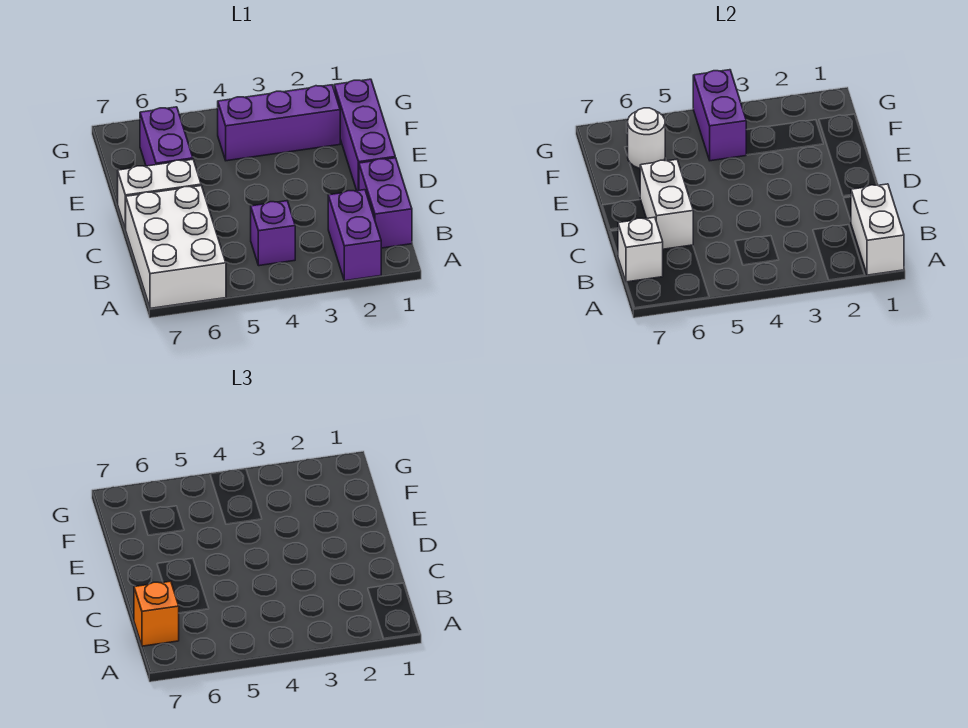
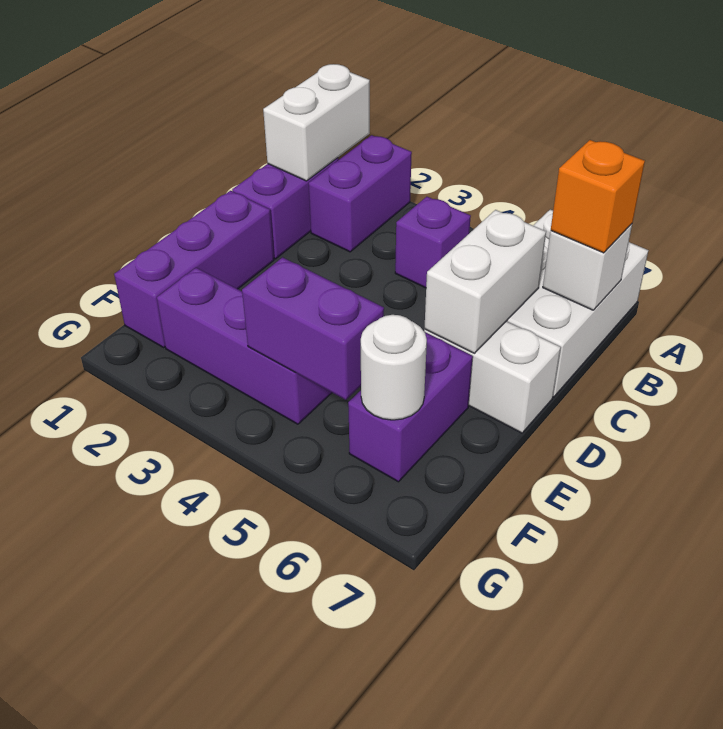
purple brick F4:G4 level 2 -> purple brick F4:F5 level 2

